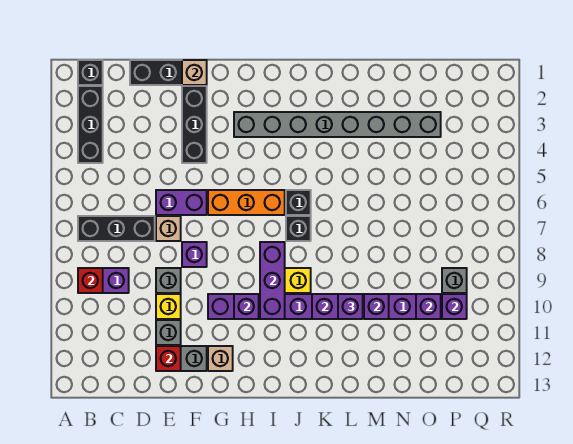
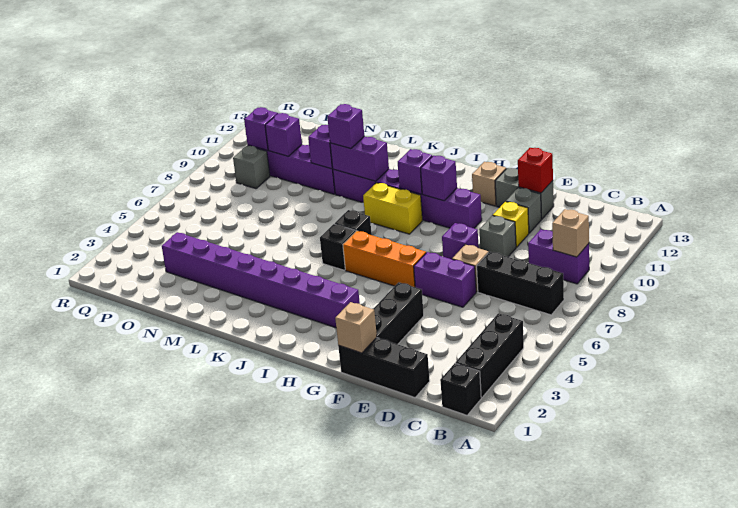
red brick B9 level 2 -> tan brick B9 level 2
grey brick H3:O3 level 1 -> purple brick H3:O3 level 1
purple brick I8:I10 level 2 -> purple brick I10 level 2

